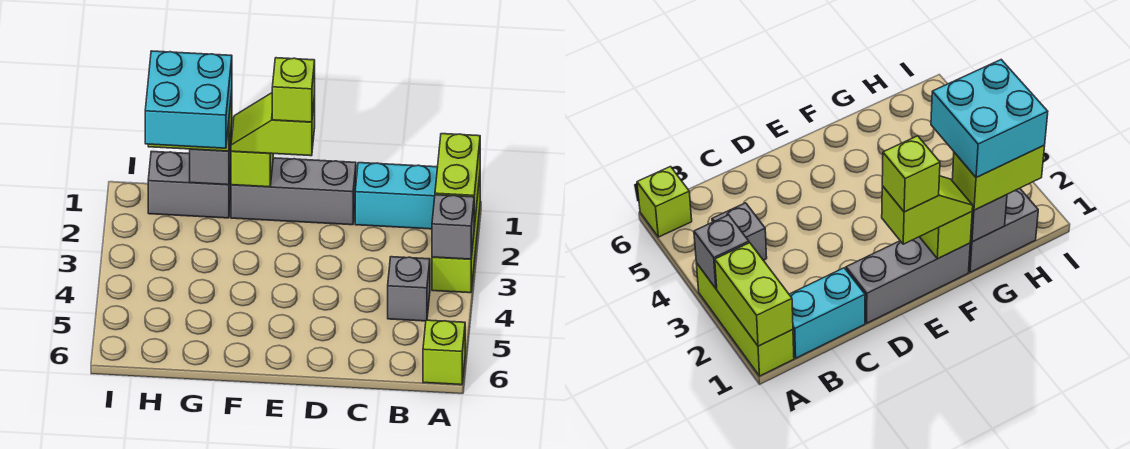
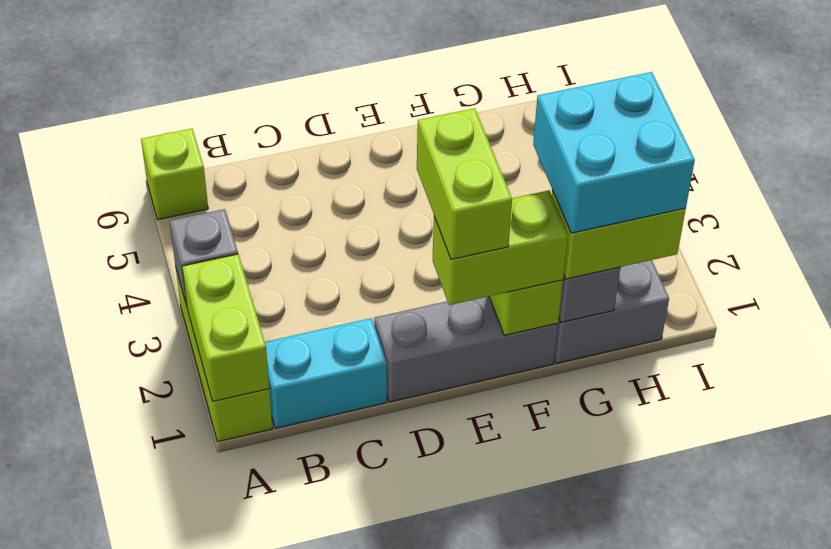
grey brick B4 level 1 -> none
lime slope E1:F1 level 3 top E -> lime brick E1:F1 level 3
lime brick E1 level 4 -> lime brick E1:E2 level 4

